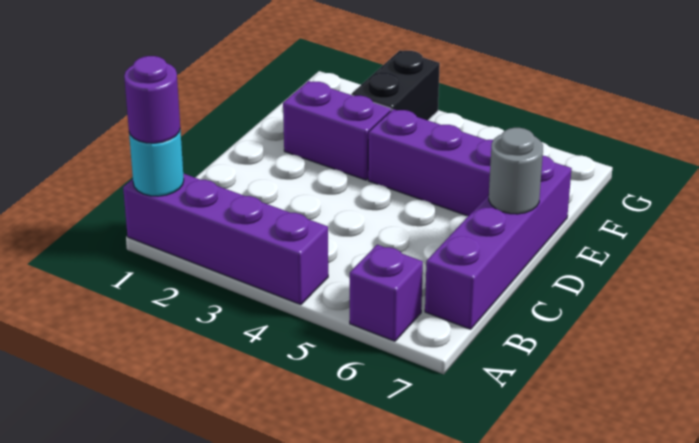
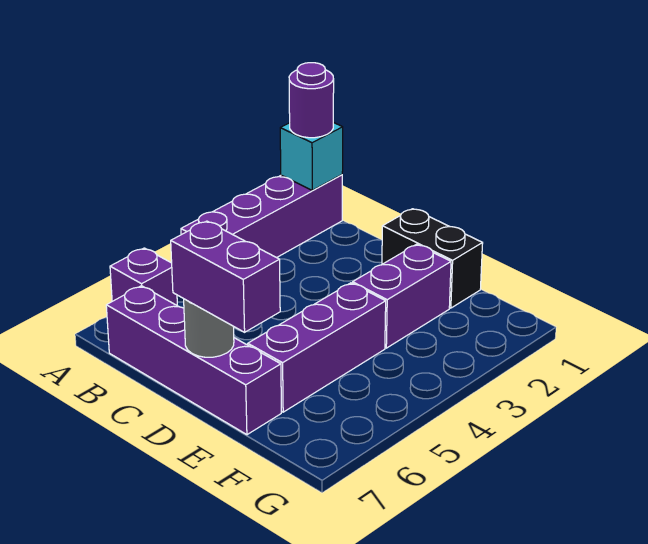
cyan round brick A1 level 2 -> cyan brick A1 level 2
none -> purple brick D7:E7 level 3
black brick F3:G3 level 1 -> black brick D1:E1 level 1

